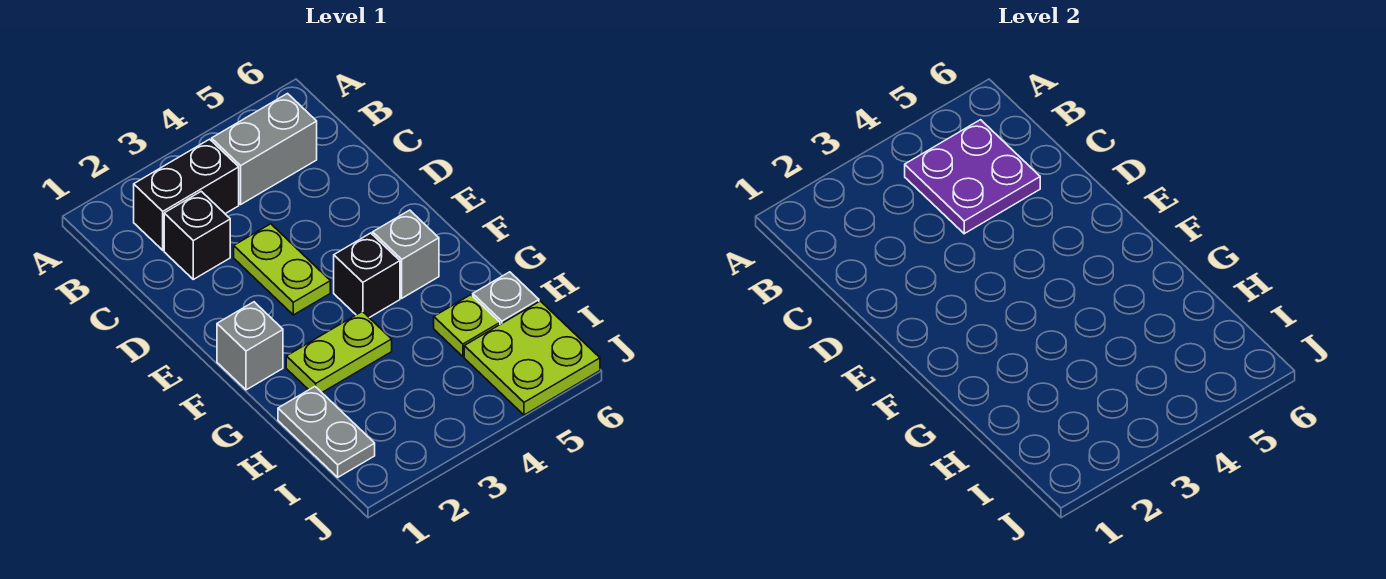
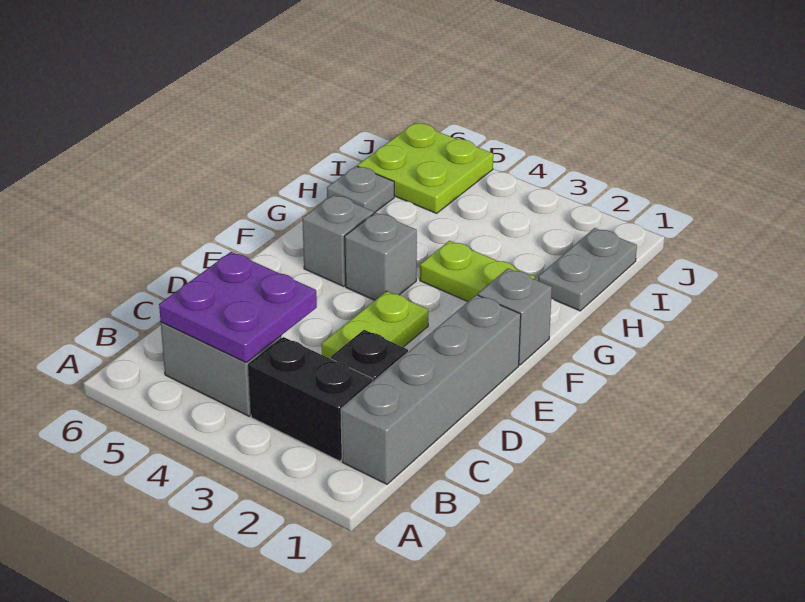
none -> grey brick B1:E1 level 1
black brick F4 level 1 -> grey brick F4 level 1
lime plate H5 level 1 -> none

